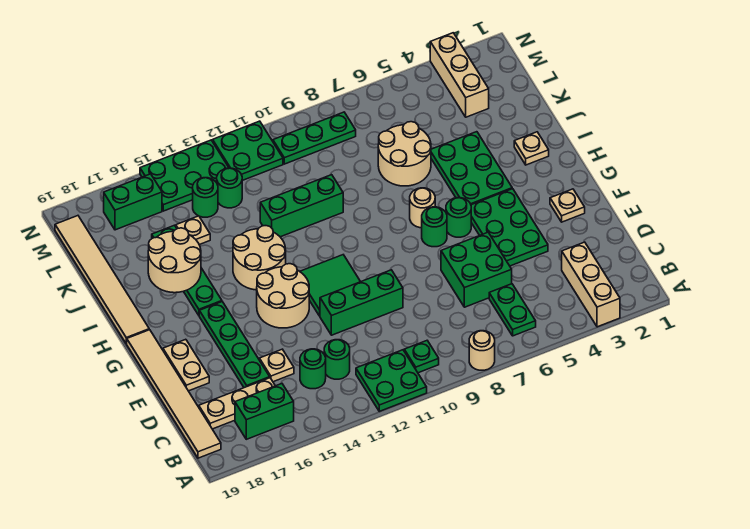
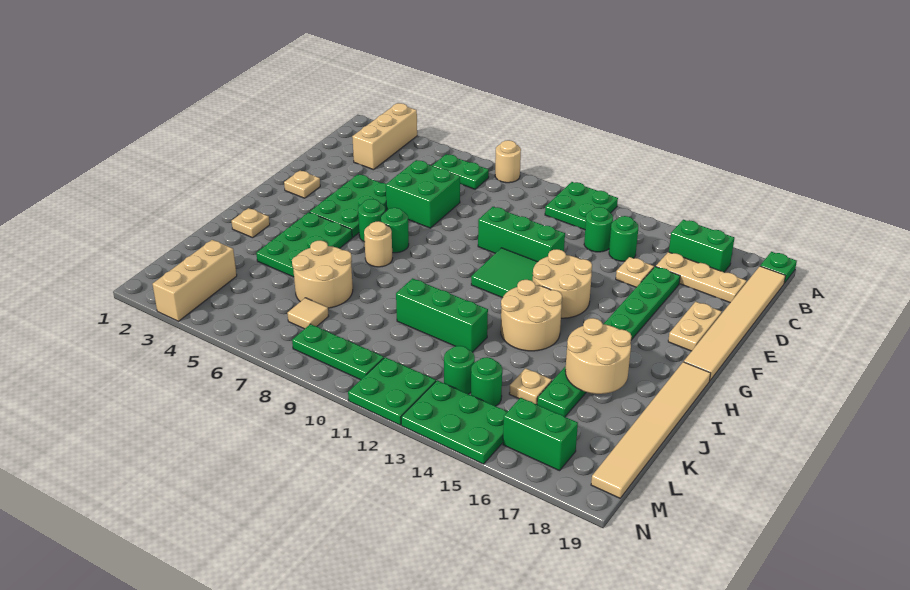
green plate B6:C6 level 1 -> green plate B6:B7 level 1
green plate B10 level 1 -> green plate A19 level 1
none -> tan tile L7 level 1

